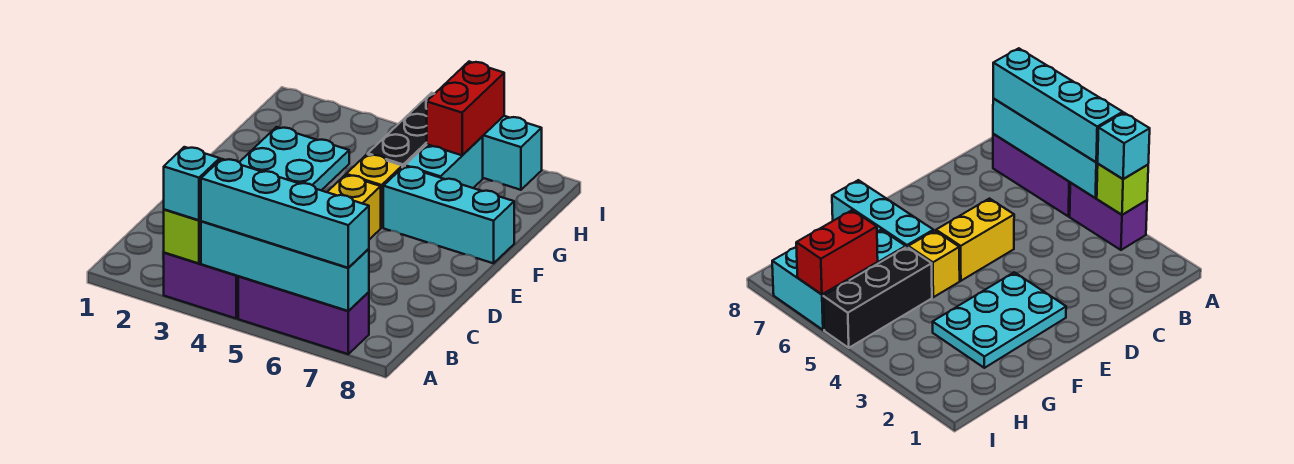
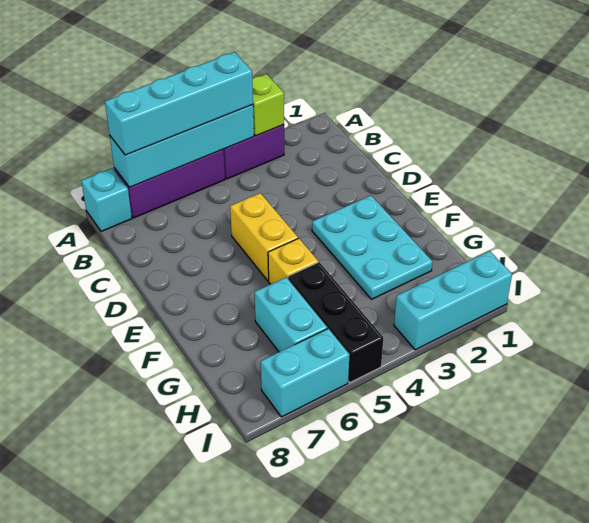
cyan brick A3 level 3 -> cyan brick A8 level 1
cyan brick F6:F8 level 1 -> cyan brick I1:I3 level 1
red brick H6:I6 level 2 -> none

